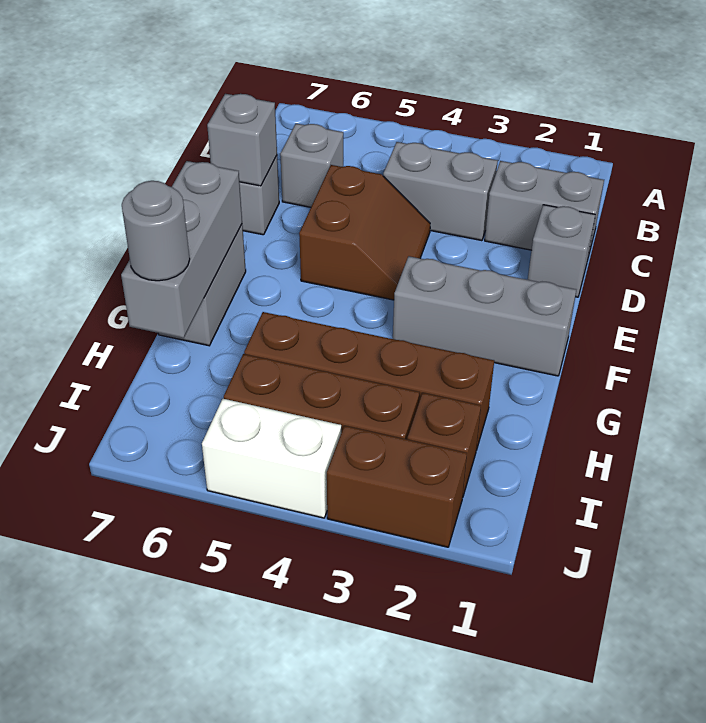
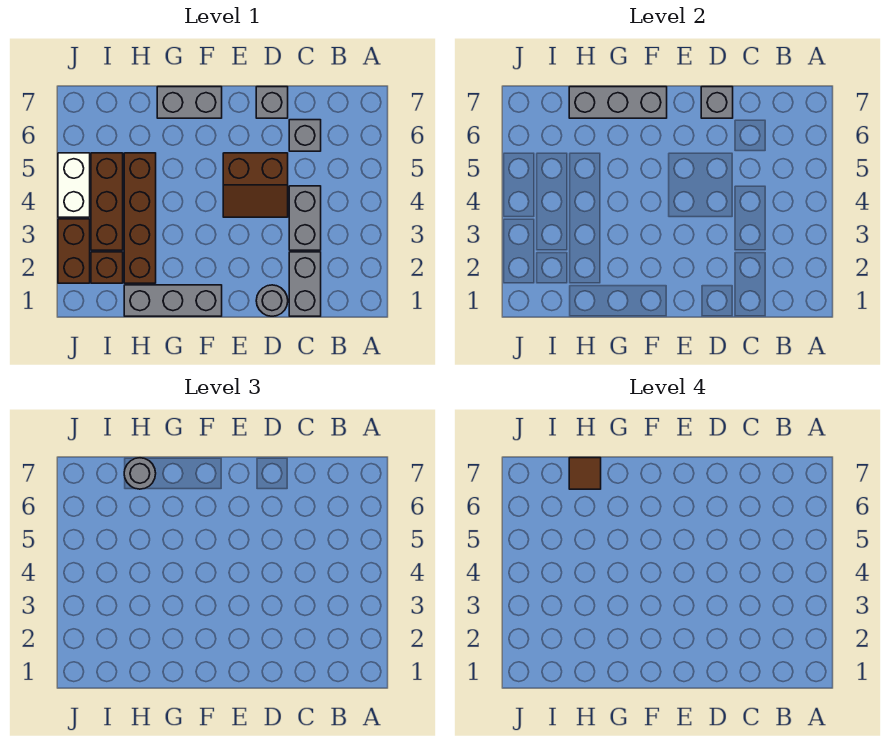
grey brick D1 level 1 -> grey round brick D1 level 1
grey brick F1:F3 level 1 -> grey brick F1:H1 level 1
none -> brown tile H7 level 4

